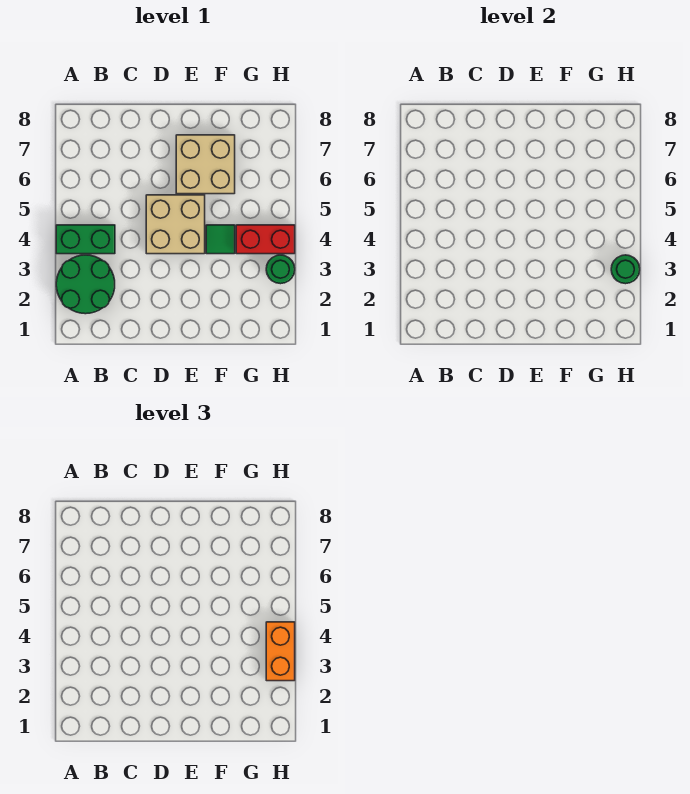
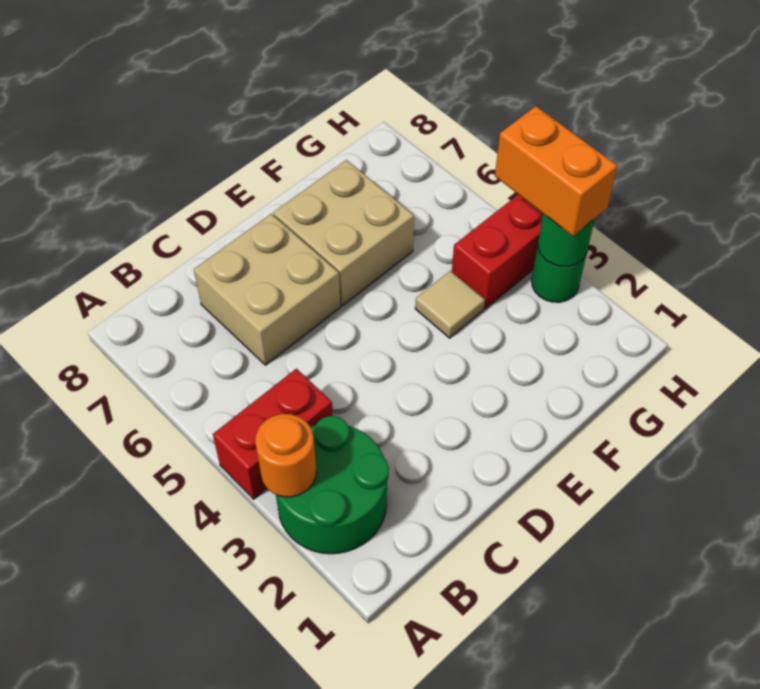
none -> orange round brick A3 level 2
green brick A4:B4 level 1 -> red brick A4:B4 level 1
tan brick D4:E5 level 1 -> tan brick C6:D7 level 1
green tile F4 level 1 -> tan tile F4 level 1

